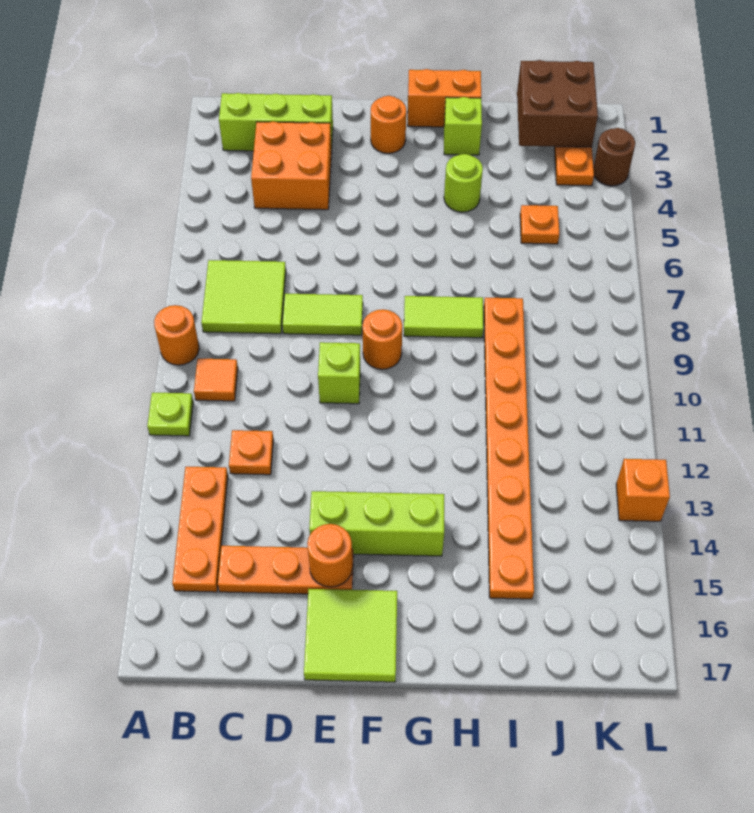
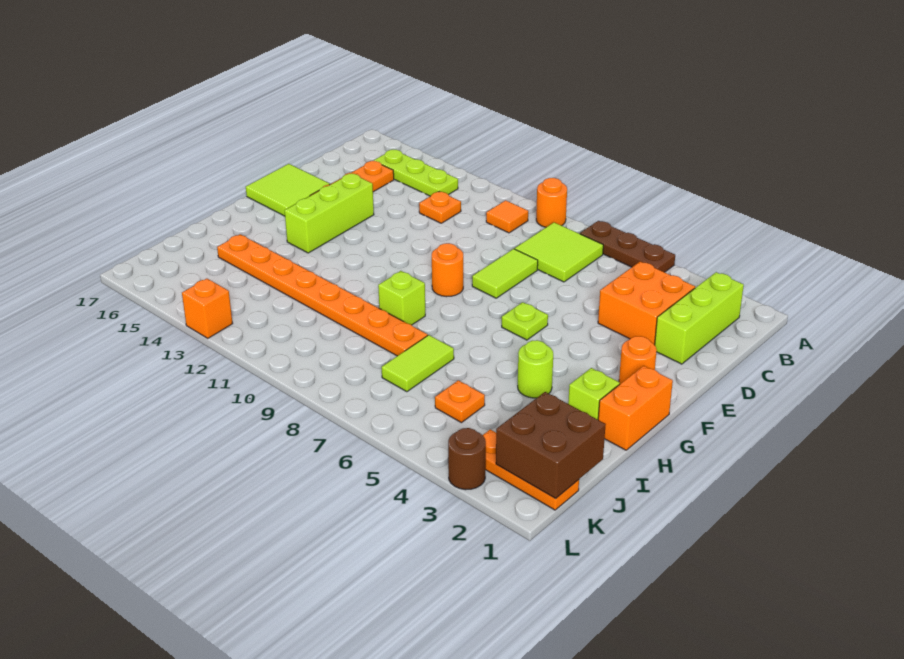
none -> brown plate A5:A7 level 1
lime plate A11 level 1 -> lime plate F6 level 1
orange plate B13:B15 level 1 -> lime plate B13:B15 level 1
lime brick E10 level 1 -> lime brick H9 level 1
orange round brick E15 level 2 -> none
lime tile G8:H8 level 1 -> lime tile I7:J7 level 1

